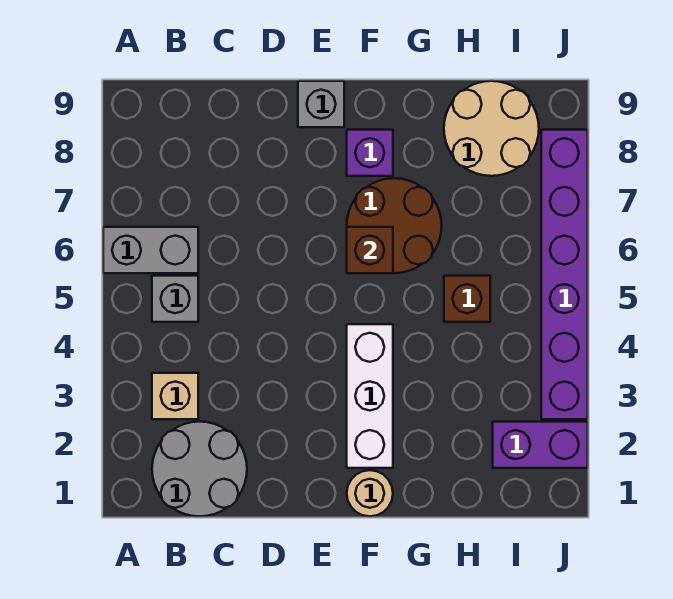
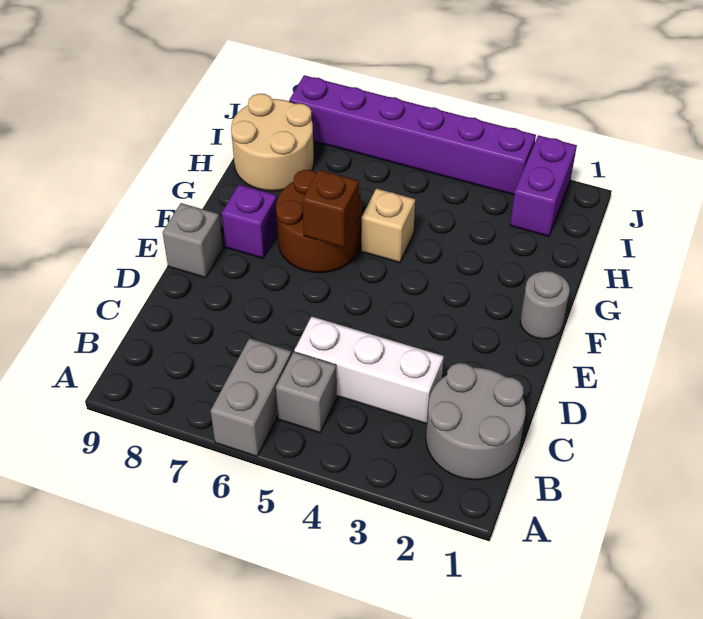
tan brick B3 level 1 -> tan brick G5 level 1
tan round brick F1 level 1 -> grey round brick F1 level 1
white brick F2:F4 level 1 -> white brick C3:C5 level 1
brown brick H5 level 1 -> none

